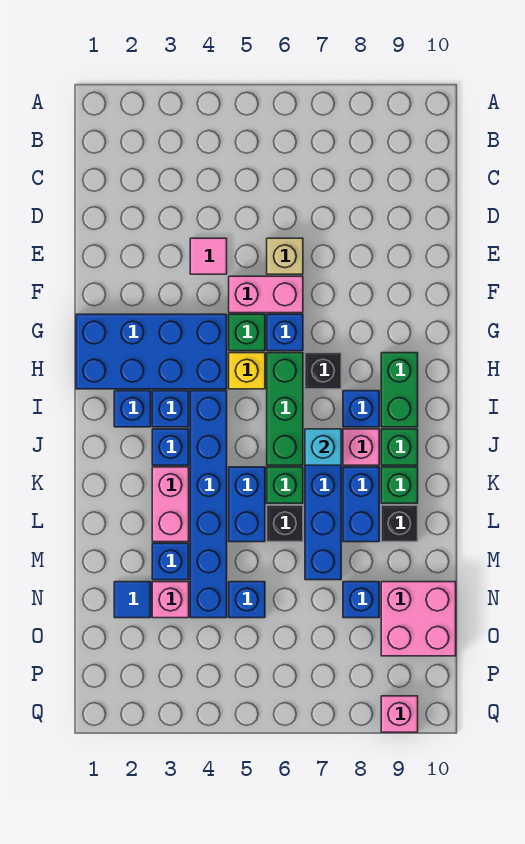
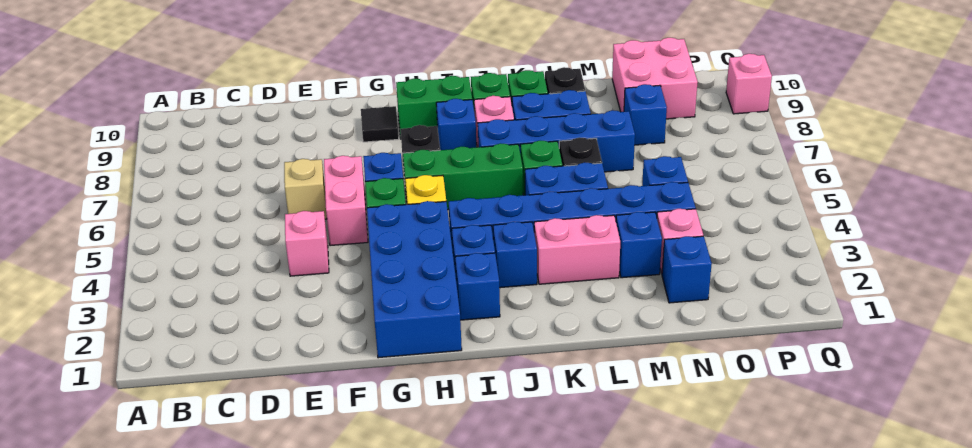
pink tile E4 level 1 -> pink brick E4 level 1
none -> black tile G9 level 1
cyan brick J7 level 2 -> none
blue tile N2 level 1 -> blue brick N2 level 1

